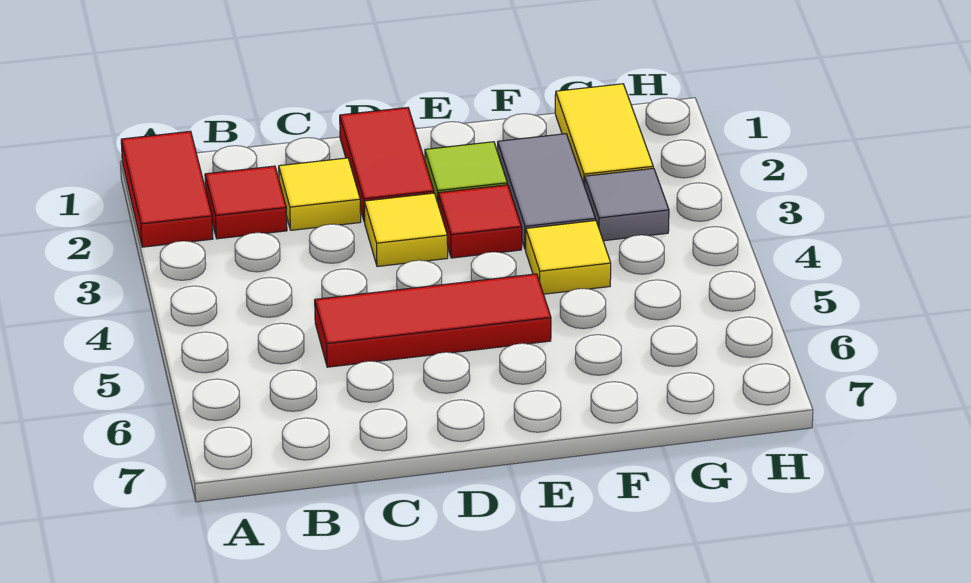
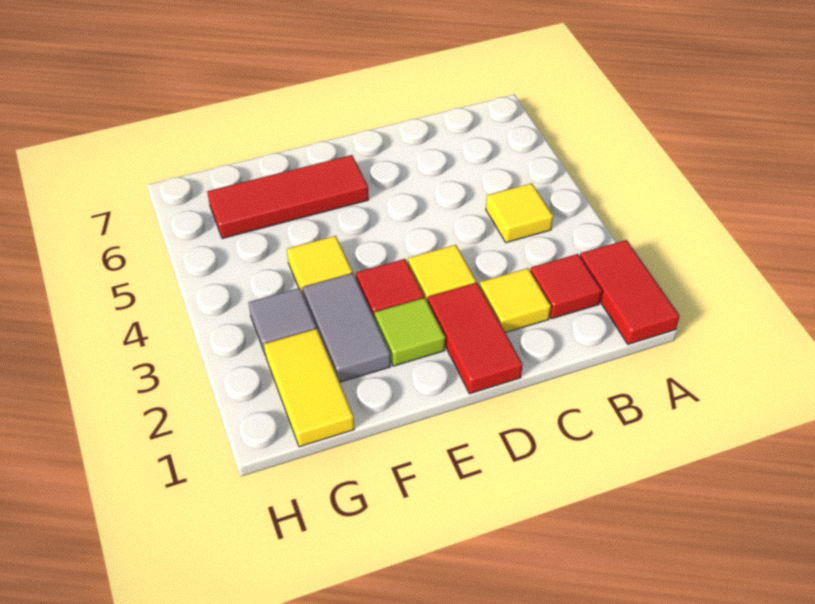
none -> yellow tile B4 level 1
red tile C5:E5 level 1 -> red tile E6:G6 level 1

